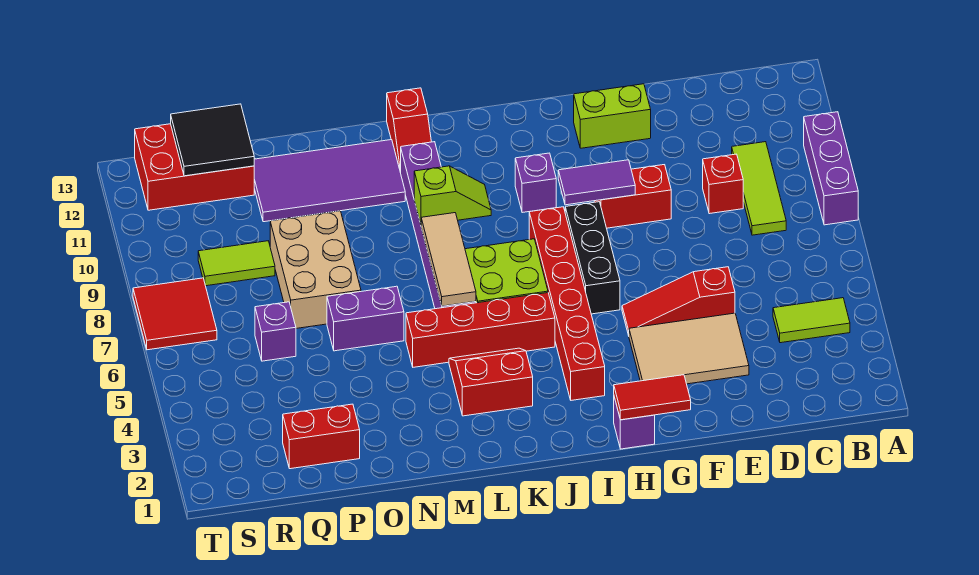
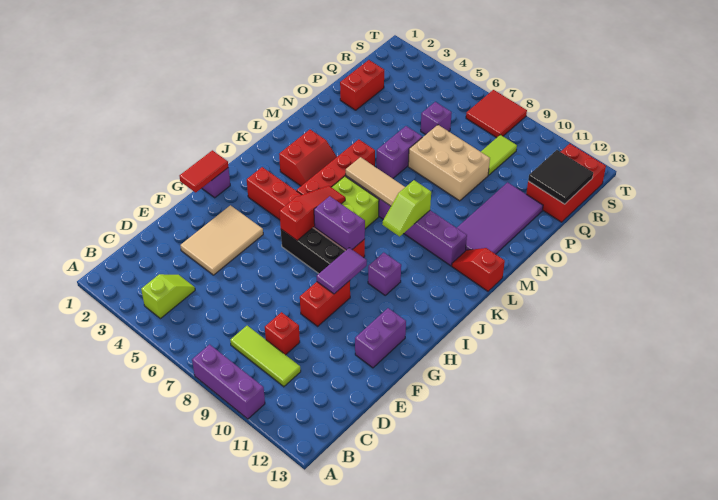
lime tile B4:C4 level 1 -> lime slope B4:C4 level 1 top B
red slope E5:G5 level 1 top E -> red slope H6:J6 level 2 top H
lime brick F12:G12 level 1 -> purple brick F12:G12 level 1
none -> purple brick I7:I8 level 2

